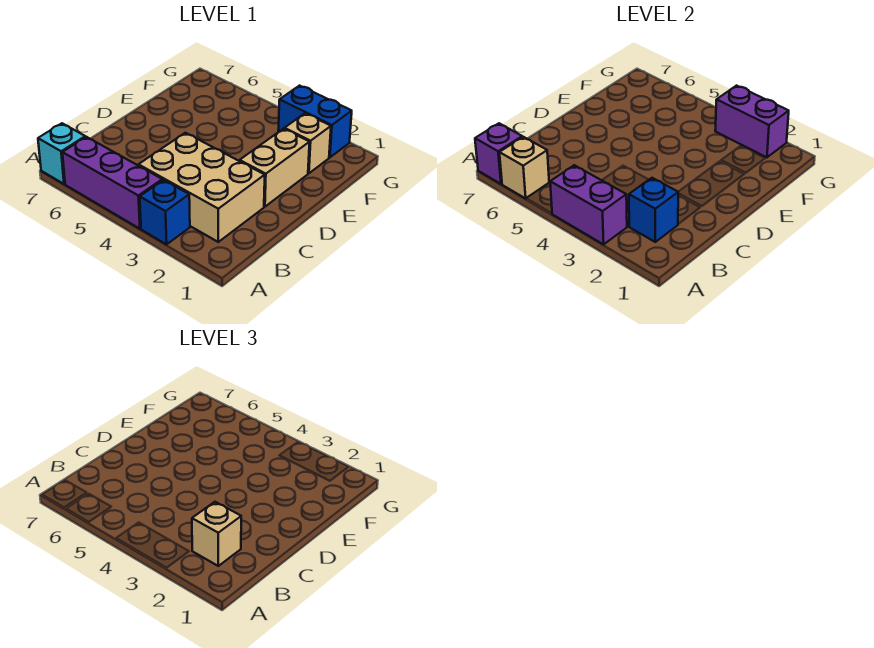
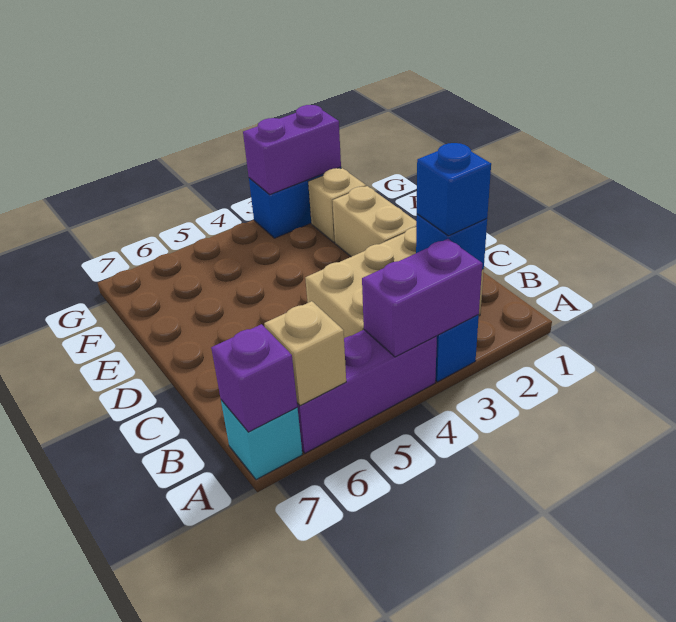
tan brick B2 level 3 -> blue brick B2 level 3

